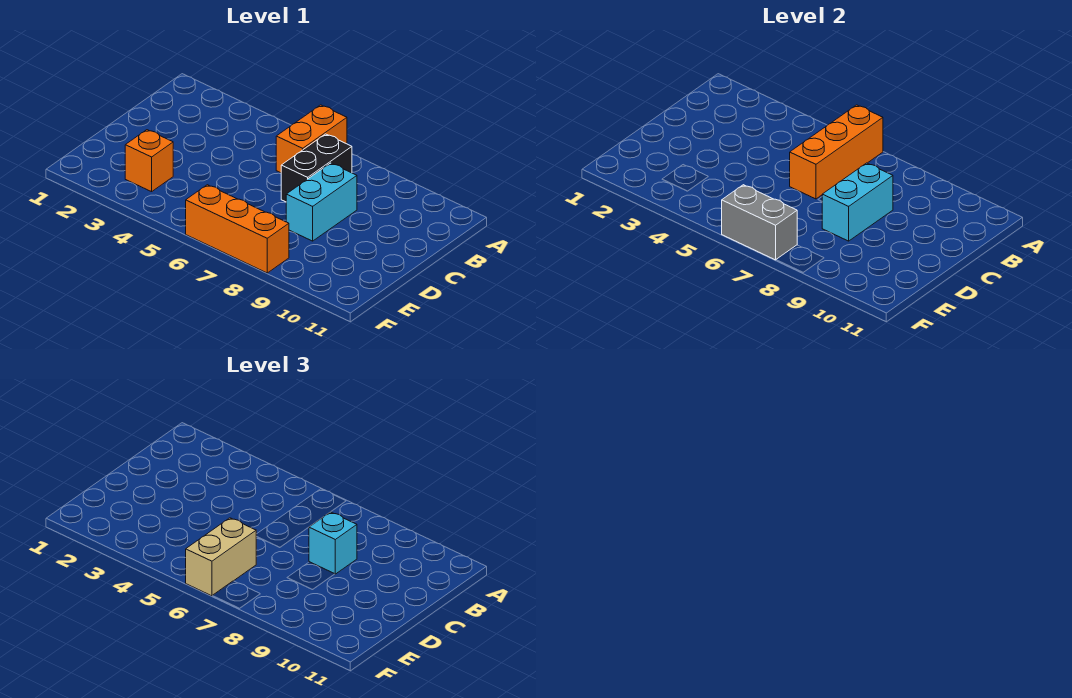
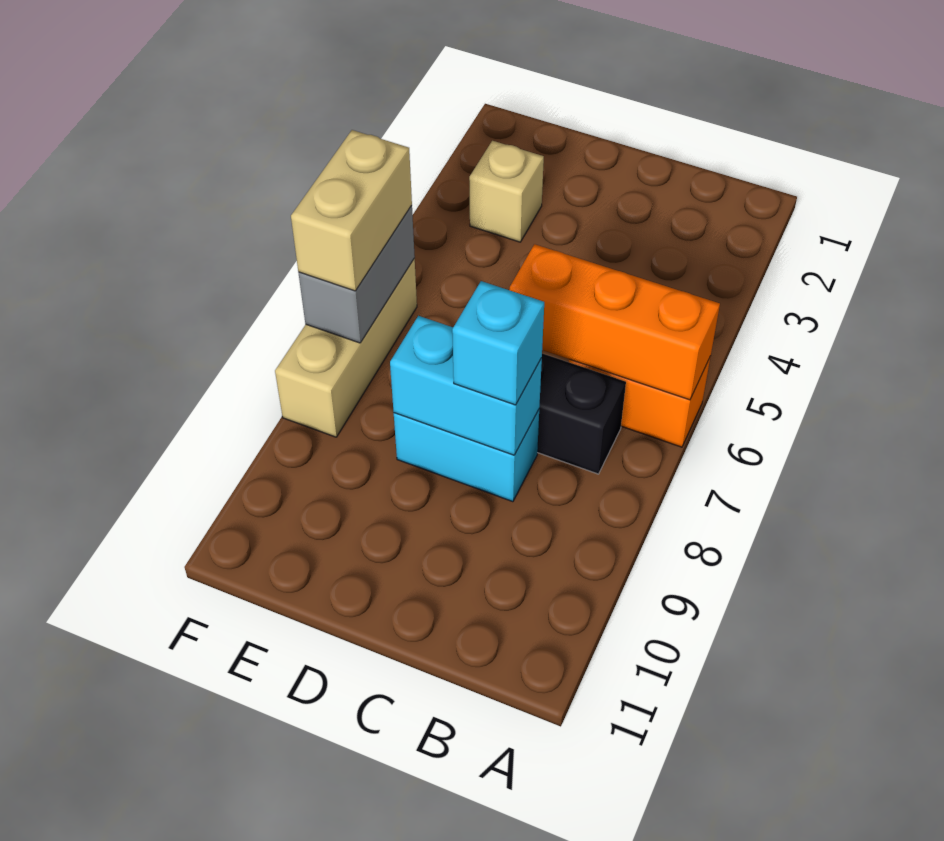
orange brick E3 level 1 -> tan brick E3 level 1
tan brick E6:F6 level 3 -> tan brick F6:F7 level 3
orange brick F6:F8 level 1 -> tan brick F6:F8 level 1

